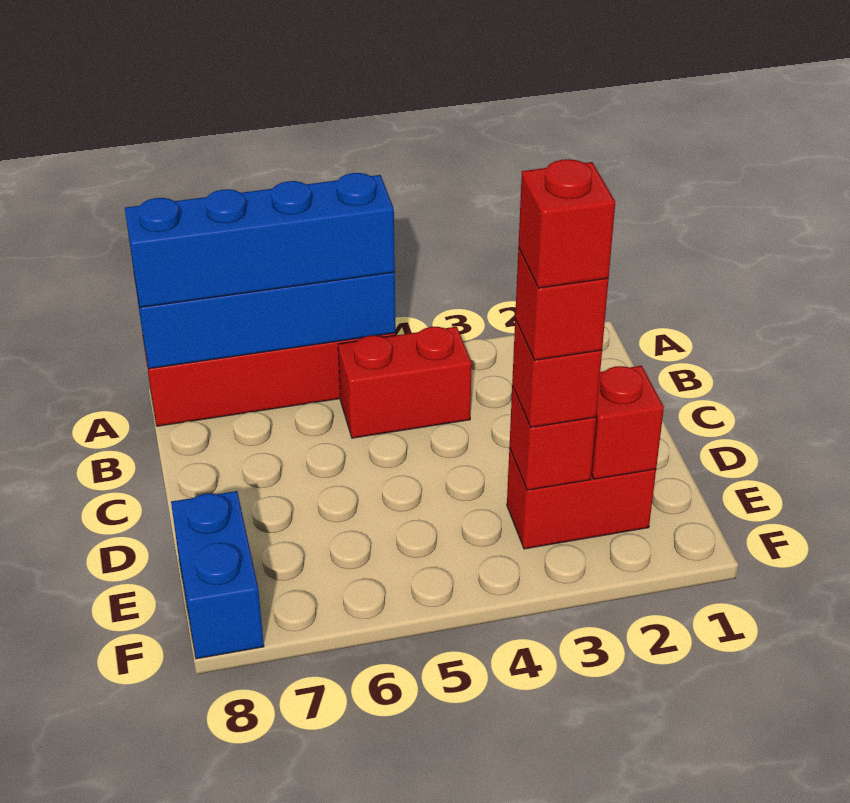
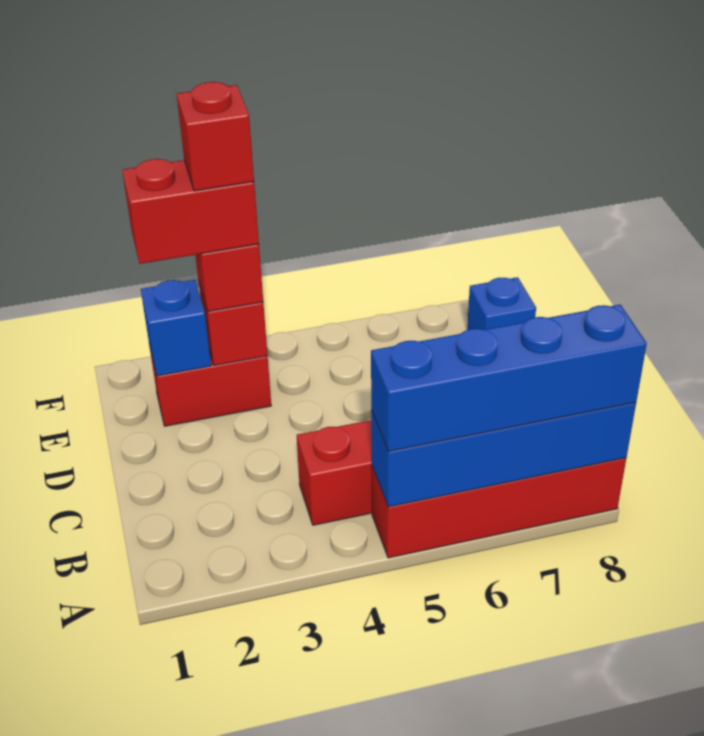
red brick E2 level 2 -> blue brick E2 level 2
red brick E3 level 4 -> red brick E2:E3 level 4
blue brick E8:F8 level 1 -> blue brick E8 level 1

